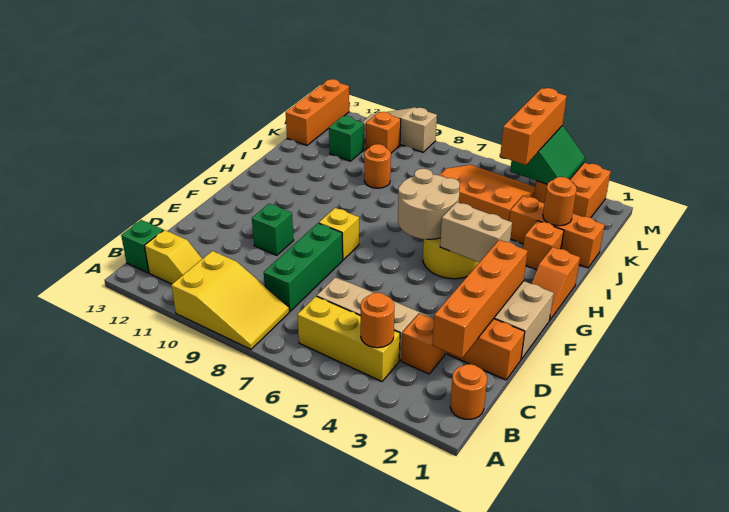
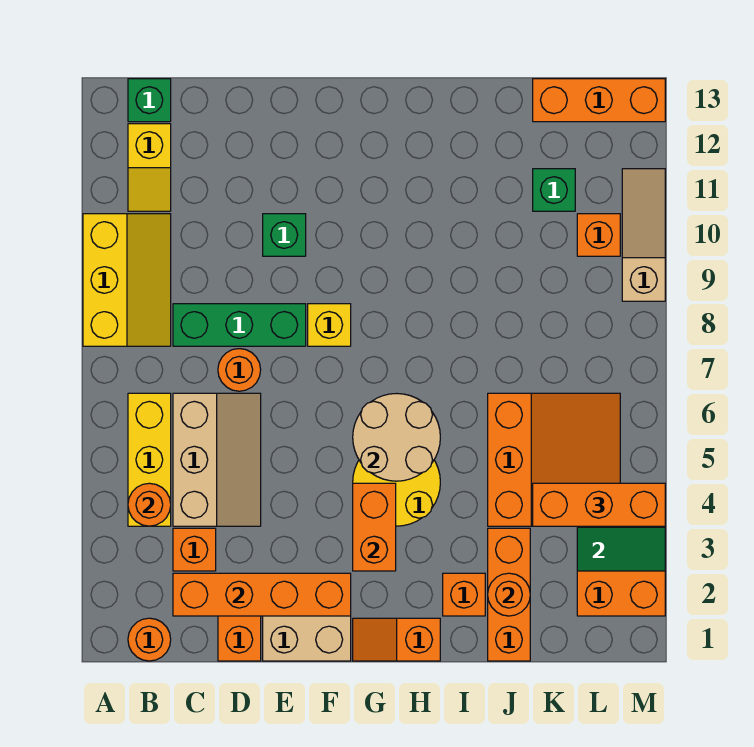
yellow slope A8:B10 level 1 top 10 -> yellow slope A8:B10 level 1 top A
tan brick G3:G4 level 2 -> orange brick G3:G4 level 2
orange round brick J9 level 1 -> orange round brick D7 level 1

